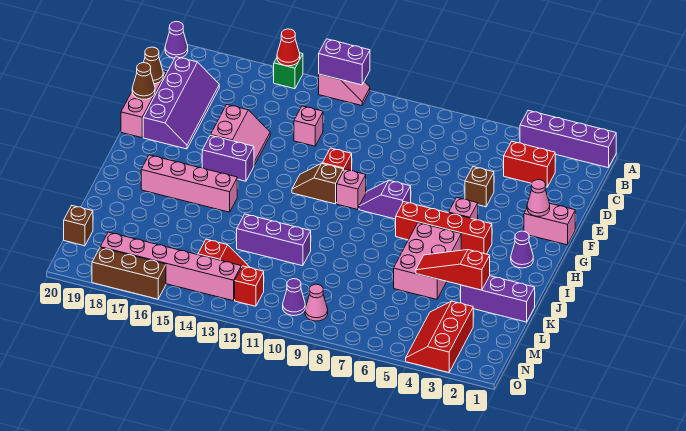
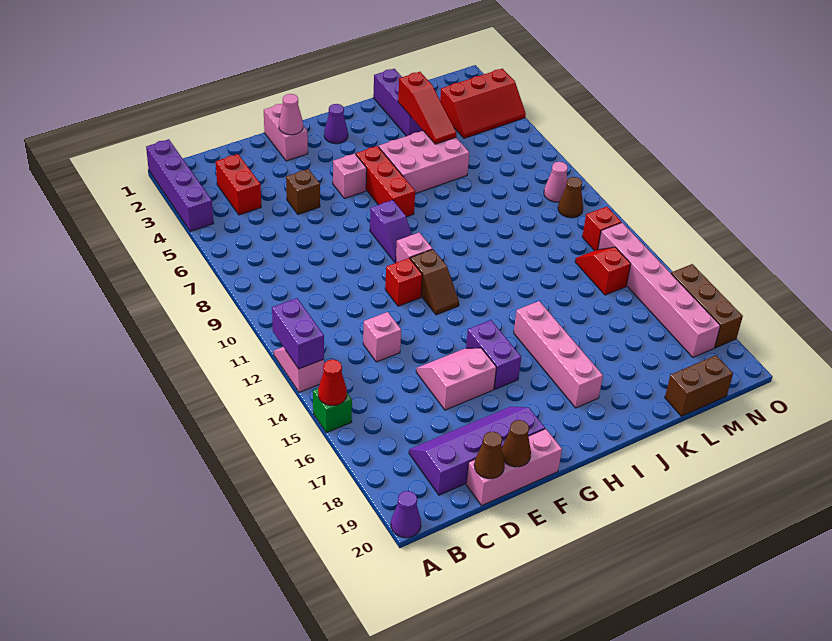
red brick H4:H7 level 1 -> red brick H5:H7 level 1
purple brick K11:K13 level 1 -> none
brown brick M20 level 1 -> brown brick L20:M20 level 1
purple cone N10 level 1 -> brown cone N10 level 1

